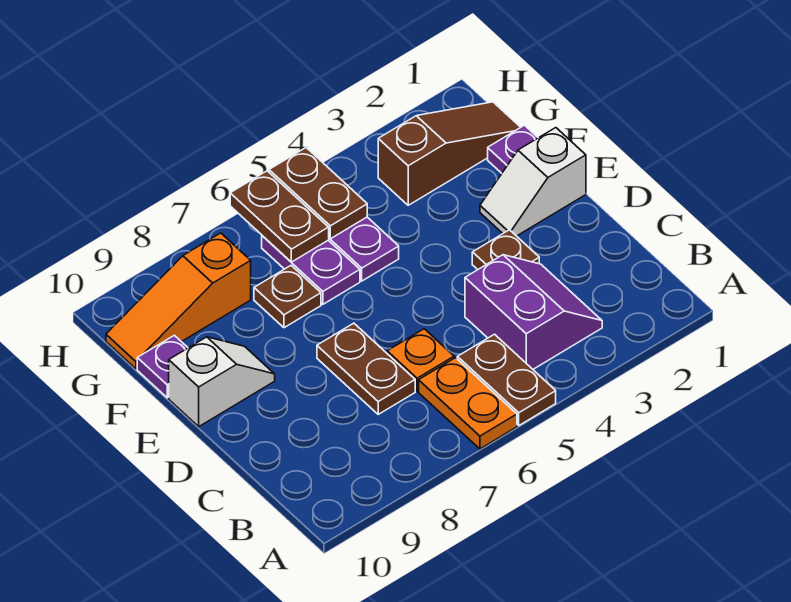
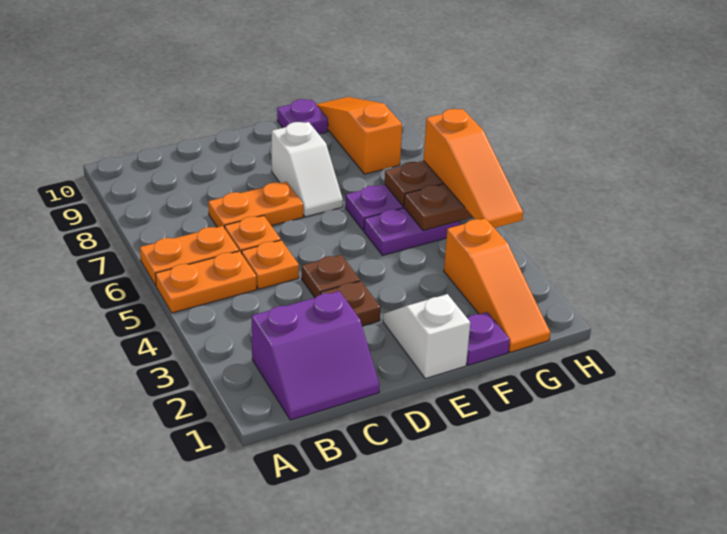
brown plate A5:B5 level 1 -> orange plate A5:B5 level 1
purple slope B3:C4 level 1 top 4 -> purple slope B1:C2 level 1 top 2
none -> orange plate C5 level 1
brown plate C7:D7 level 1 -> orange plate C7:D7 level 1
white slope E9:E10 level 1 top 10 -> white slope E7:E8 level 1 top 8
brown plate F7 level 1 -> brown plate D4 level 1
brown slope G1:G3 level 1 top 3 -> orange slope G1:G3 level 1 top 3
none -> orange slope H4:H6 level 3 top 6

